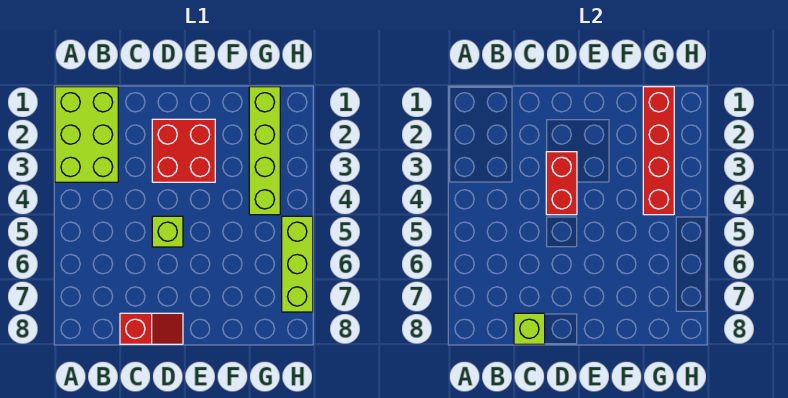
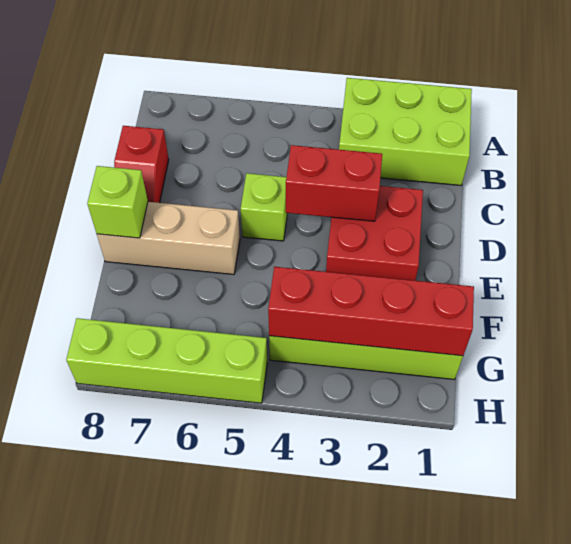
lime brick C8 level 2 -> lime brick E8 level 2
none -> tan brick E6:E8 level 1
lime brick H5:H7 level 1 -> lime brick H5:H8 level 1

